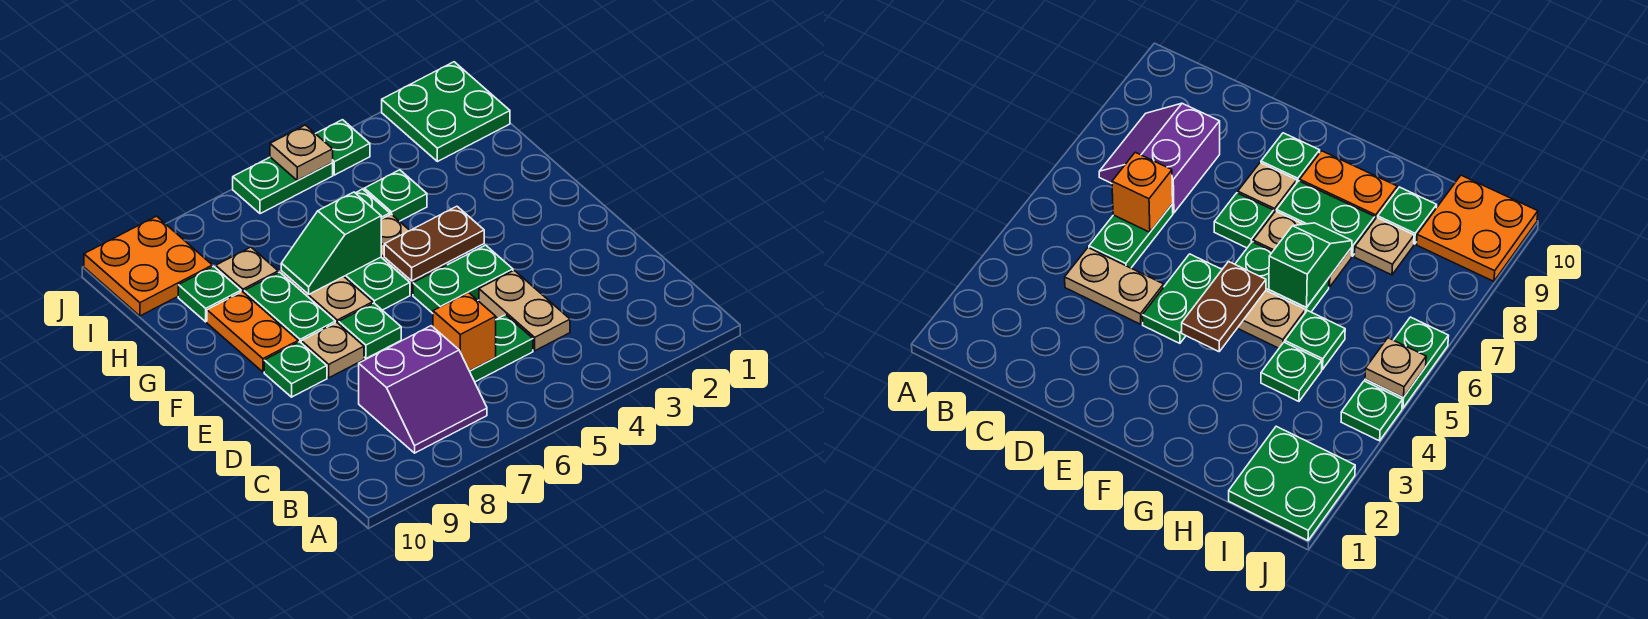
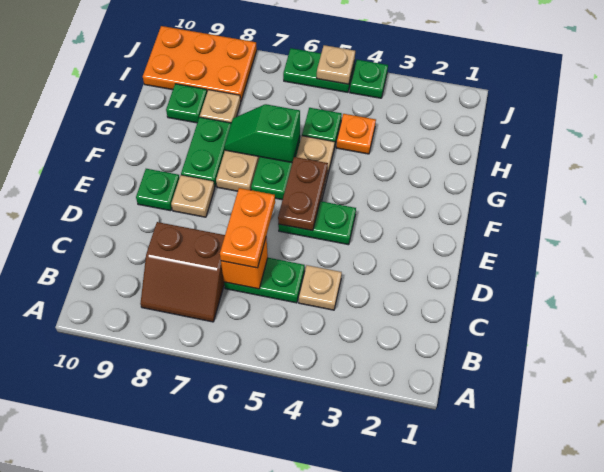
purple slope B7:C8 level 1 top C -> brown slope B7:C8 level 1 top C
tan plate C4:D4 level 1 -> tan plate C4 level 1
green plate E7 level 1 -> none
brown plate F4:F5 level 2 -> brown plate E5:F5 level 2
orange plate F9:G9 level 1 -> orange plate C6:D6 level 3
green plate H4 level 1 -> orange plate H4 level 1
green plate I1:J2 level 1 -> none
orange plate I9:J10 level 1 -> orange plate I8:J10 level 1

